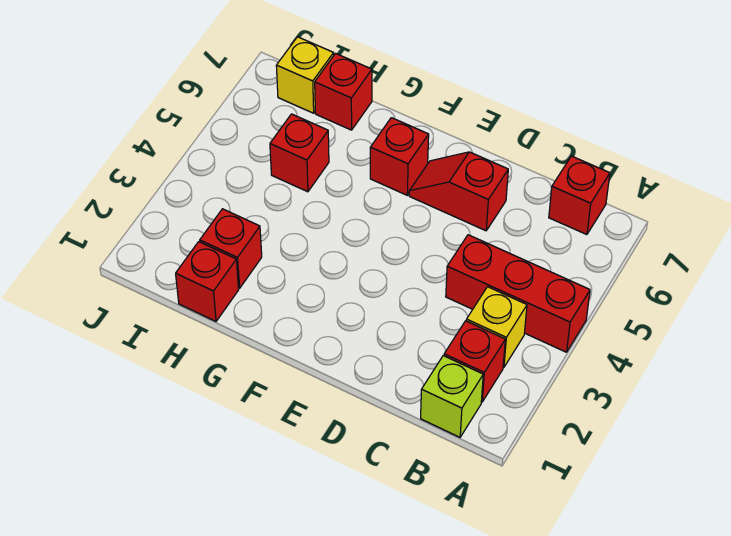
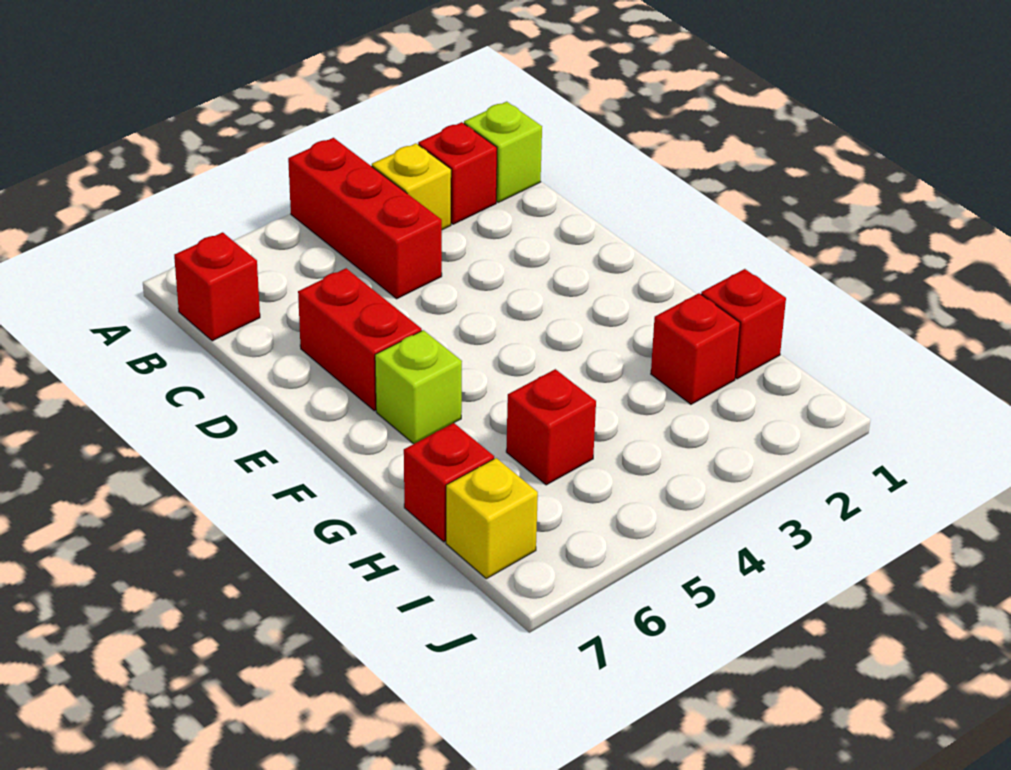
red slope D6:E6 level 1 top D -> red brick D6:E6 level 1
red brick F6 level 1 -> lime brick F6 level 1

